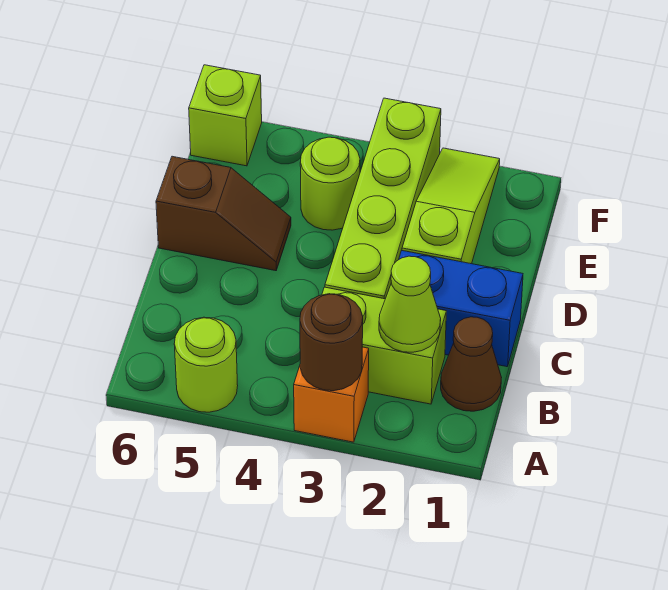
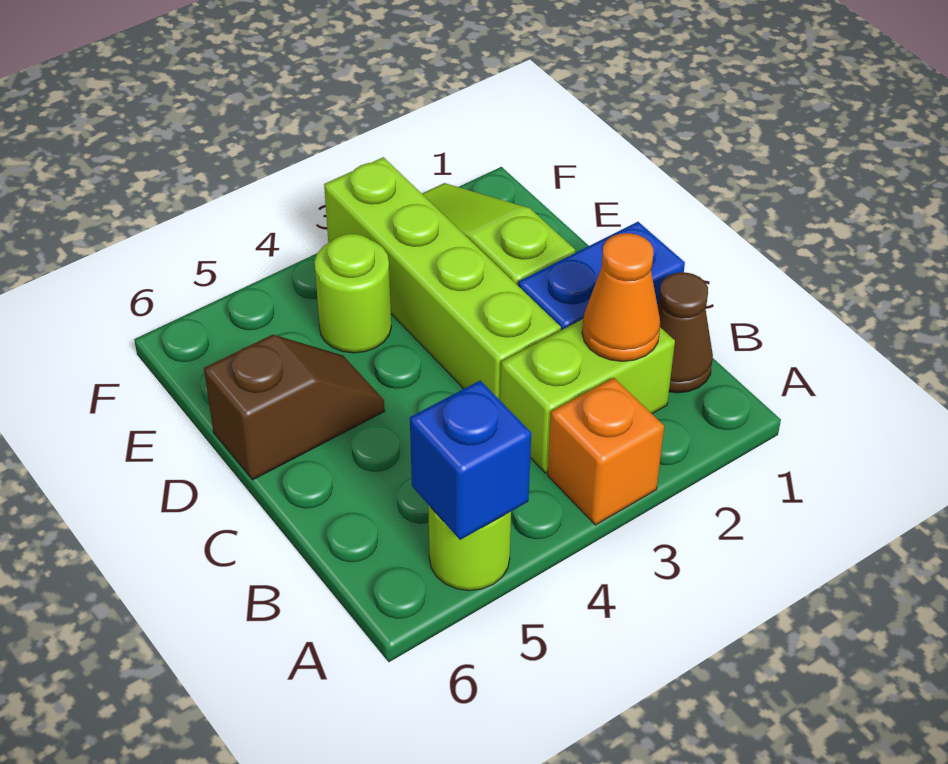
brown round brick A3 level 2 -> none
none -> blue brick A5 level 2
lime cone B2 level 2 -> orange cone B2 level 2
lime brick F6 level 1 -> none

